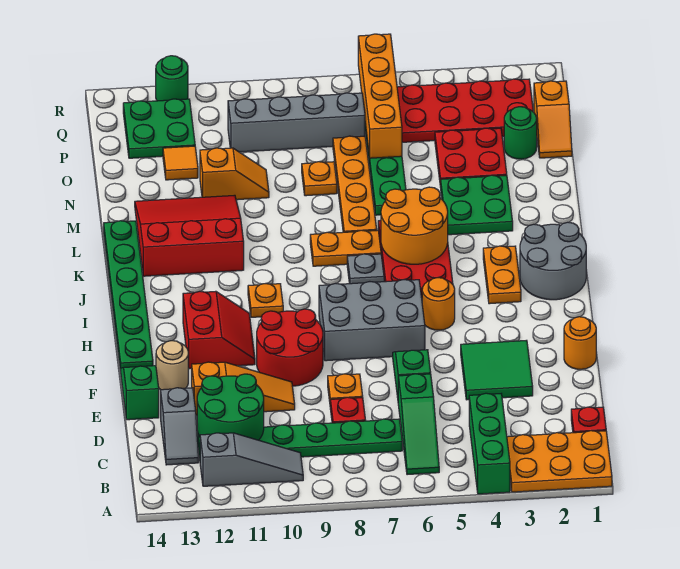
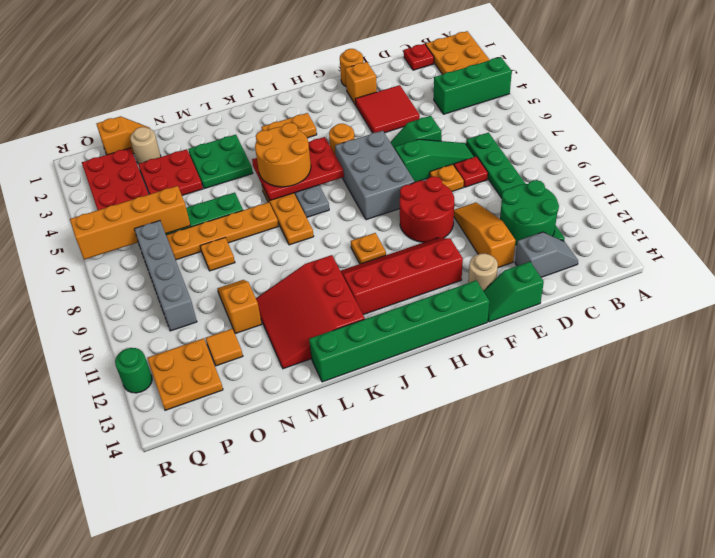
green slope B6:D6 level 1 top D -> green slope D7:F7 level 1 top F
grey slope B10:B12 level 1 top 12 -> none
green tile E3:F4 level 1 -> red tile E3:F4 level 1
none -> orange brick F2 level 1
red slope G11:H12 level 1 top 12 -> red slope G11:J12 level 1 top 12
green plate G14:L14 level 1 -> green brick G14:L14 level 1
grey round brick I1:J2 level 1 -> none
green round brick O2 level 1 -> tan round brick O2 level 1
green plate P12:Q13 level 1 -> orange plate P12:Q13 level 1

